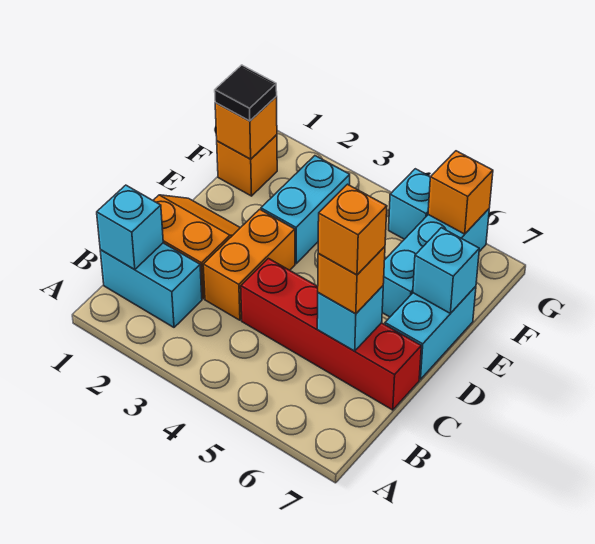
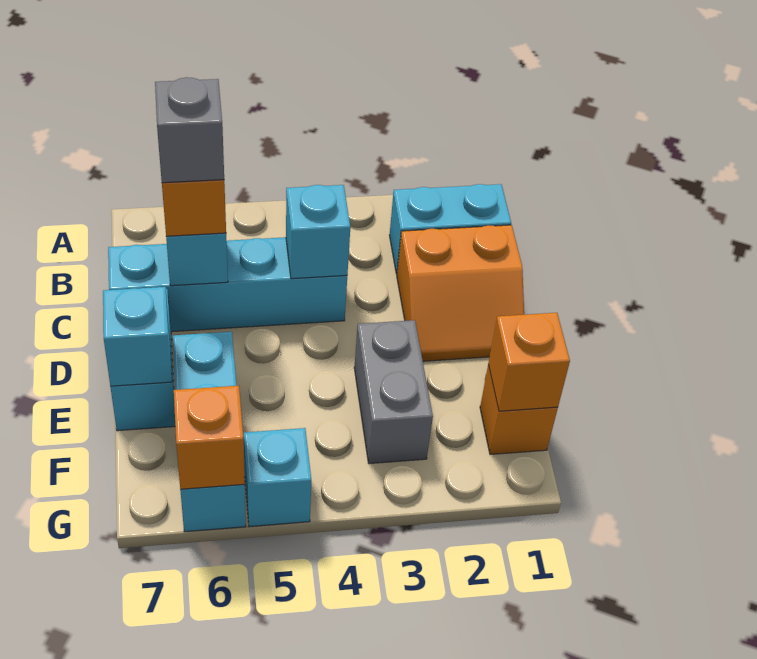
cyan brick B1 level 2 -> cyan brick C4 level 2
orange brick C3:D3 level 1 -> none
red brick C4:C7 level 1 -> cyan brick C4:C7 level 1
orange brick C6 level 4 -> grey brick C6 level 4
cyan brick E3:F3 level 1 -> grey brick E3:F3 level 1
black tile F1 level 3 -> none

